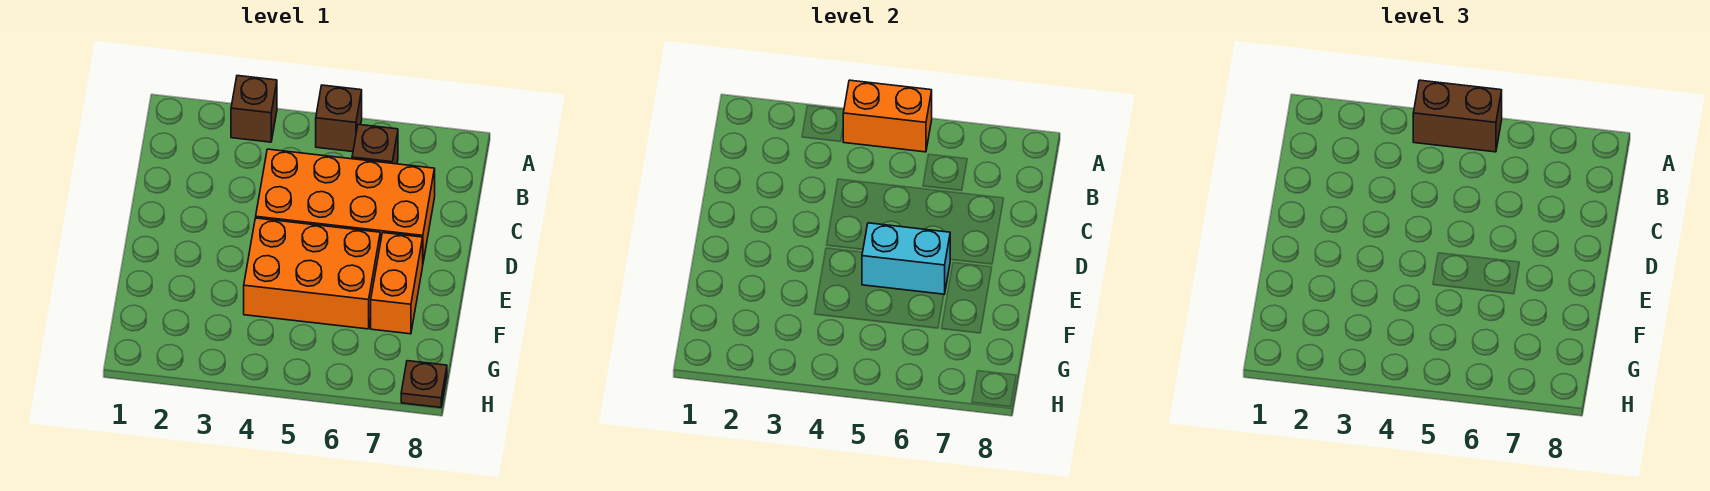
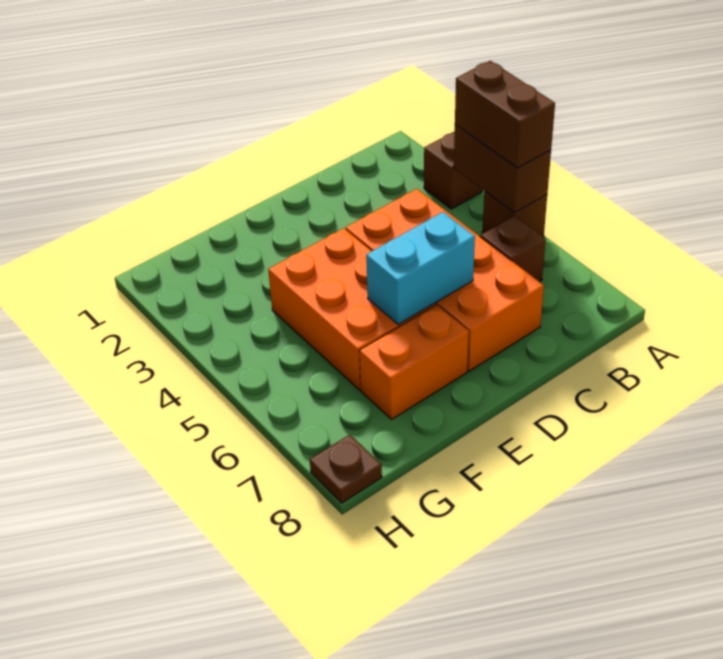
orange brick A4:A5 level 2 -> brown brick A4:A5 level 2
cyan brick E5:E6 level 2 -> cyan brick D6:E6 level 2

